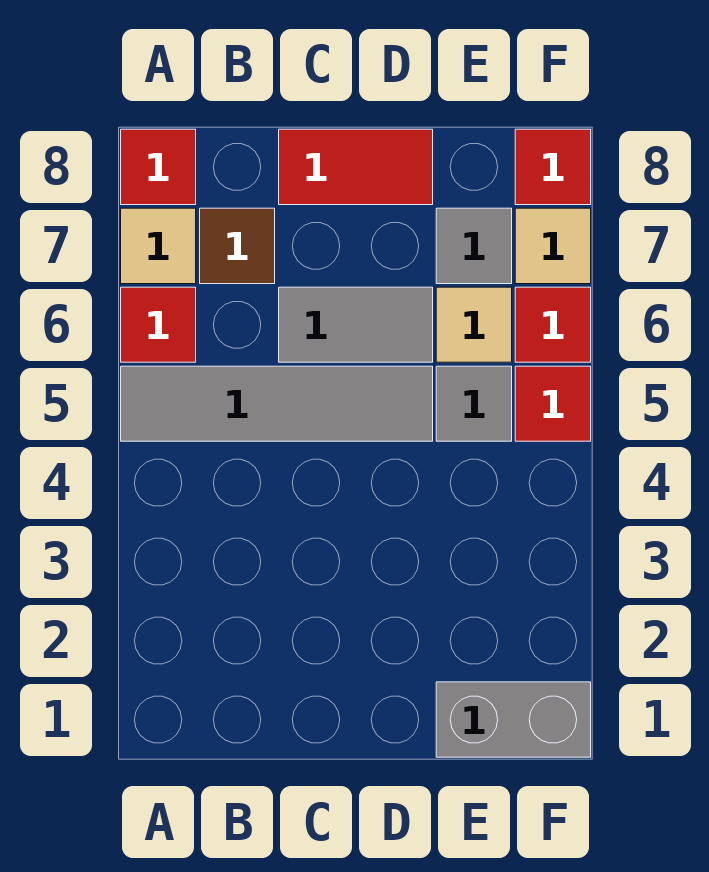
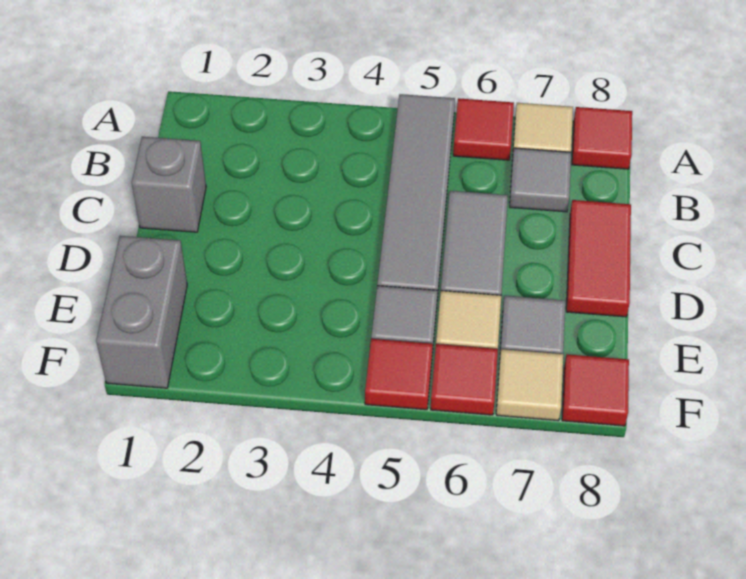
brown tile B7 level 1 -> grey tile B7 level 1
none -> grey brick C1 level 1

